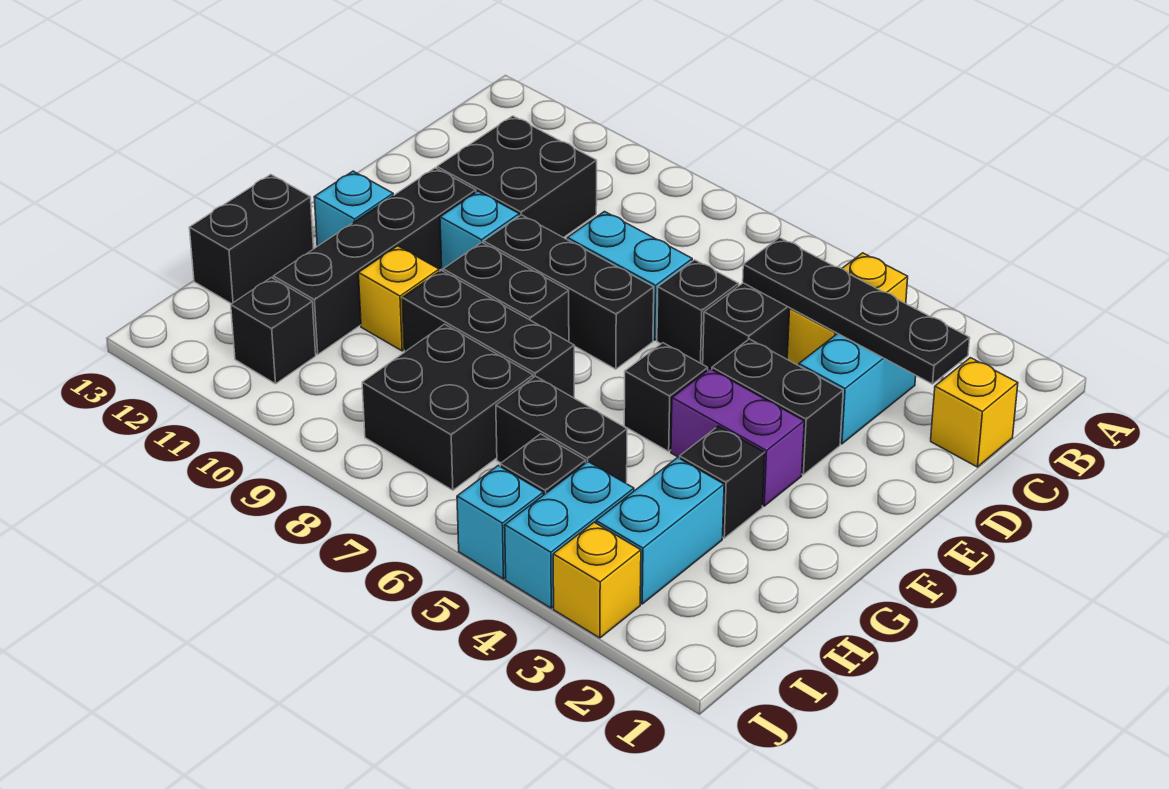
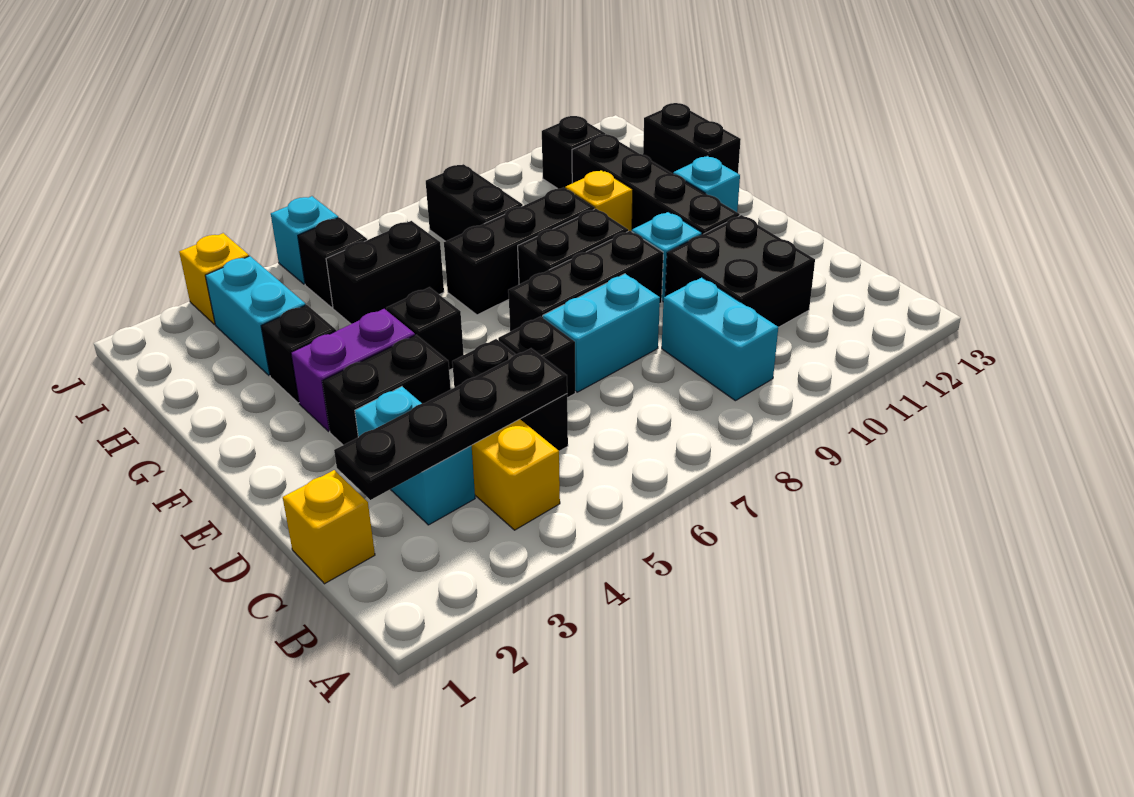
black brick H7:I8 level 1 -> black brick H8:I8 level 1
cyan brick I4:J4 level 1 -> cyan brick B9:C9 level 1

